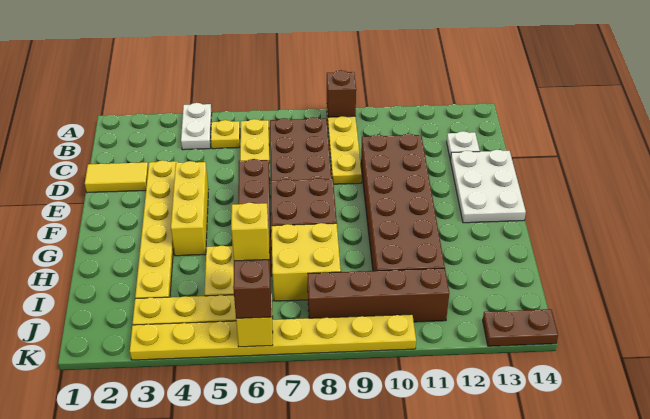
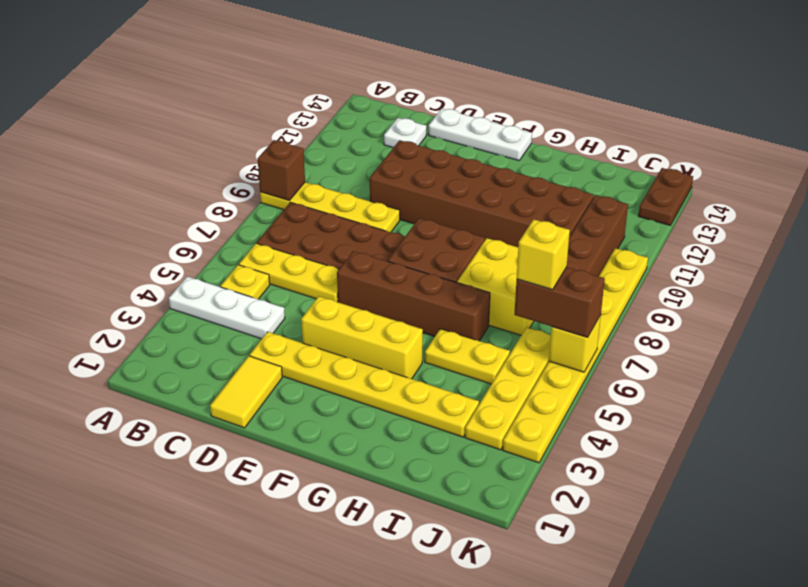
white plate A4:B4 level 1 -> white plate A4:C4 level 1
white plate D13:F14 level 1 -> white plate D14:F14 level 1

